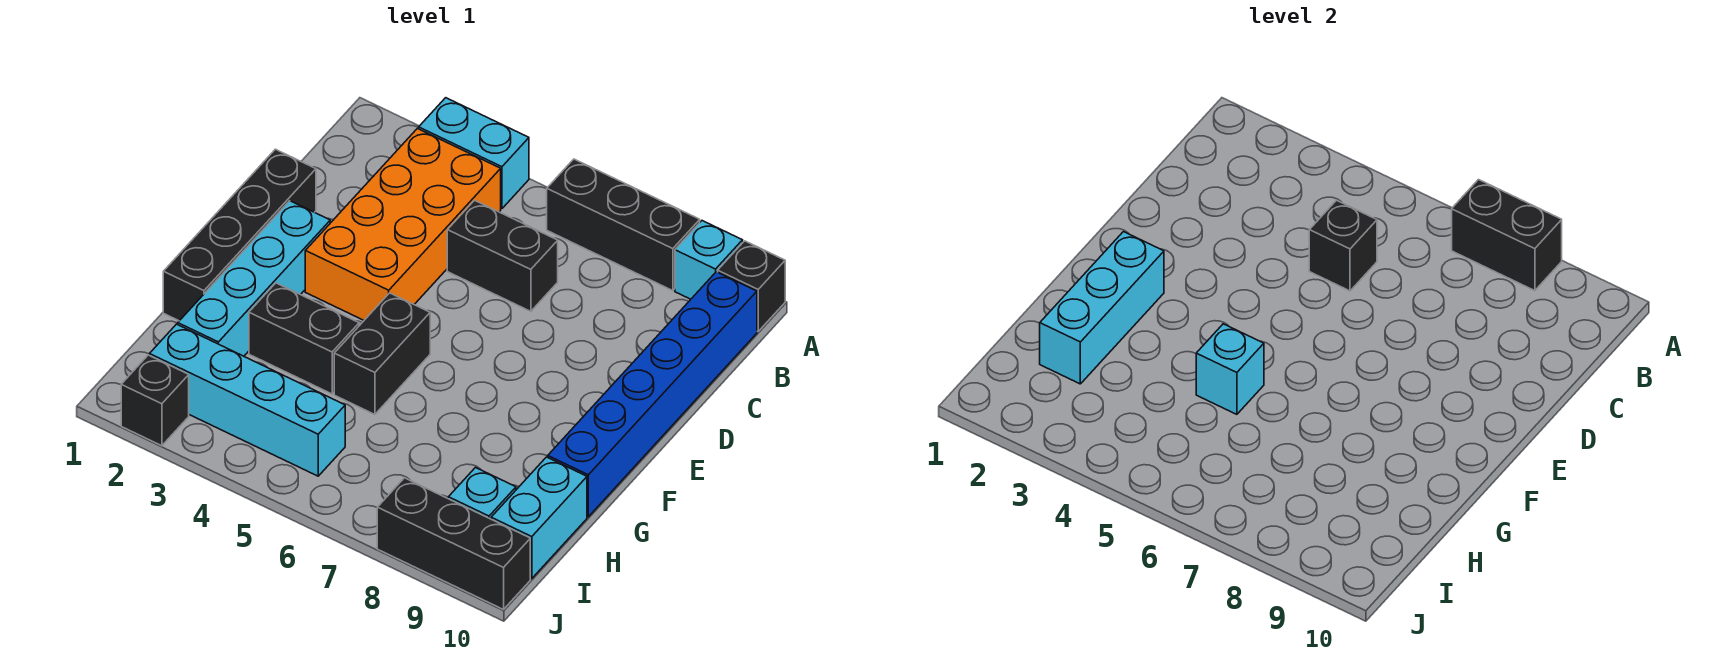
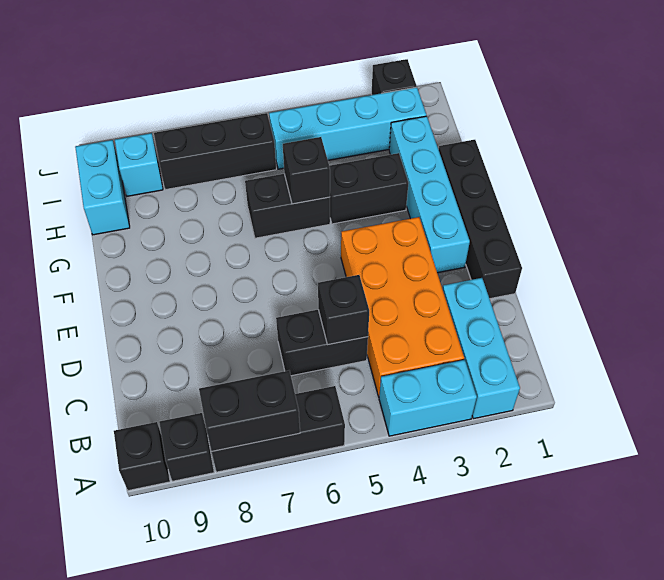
cyan brick A9 level 1 -> black brick A9 level 1
blue brick B10:G10 level 1 -> none
cyan brick F2:H2 level 2 -> cyan brick A2:C2 level 1
black brick F5:G5 level 1 -> black brick G5:G6 level 1
cyan brick G5 level 2 -> black brick G5 level 2
black brick J8:J10 level 1 -> black brick I6:I8 level 1

